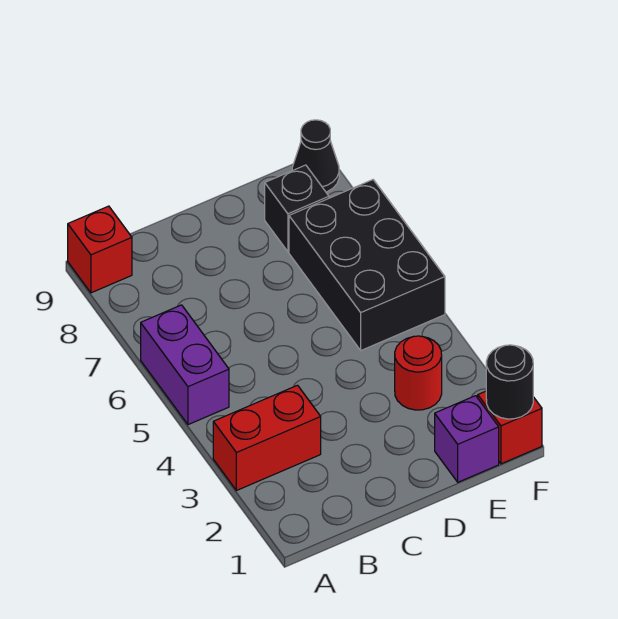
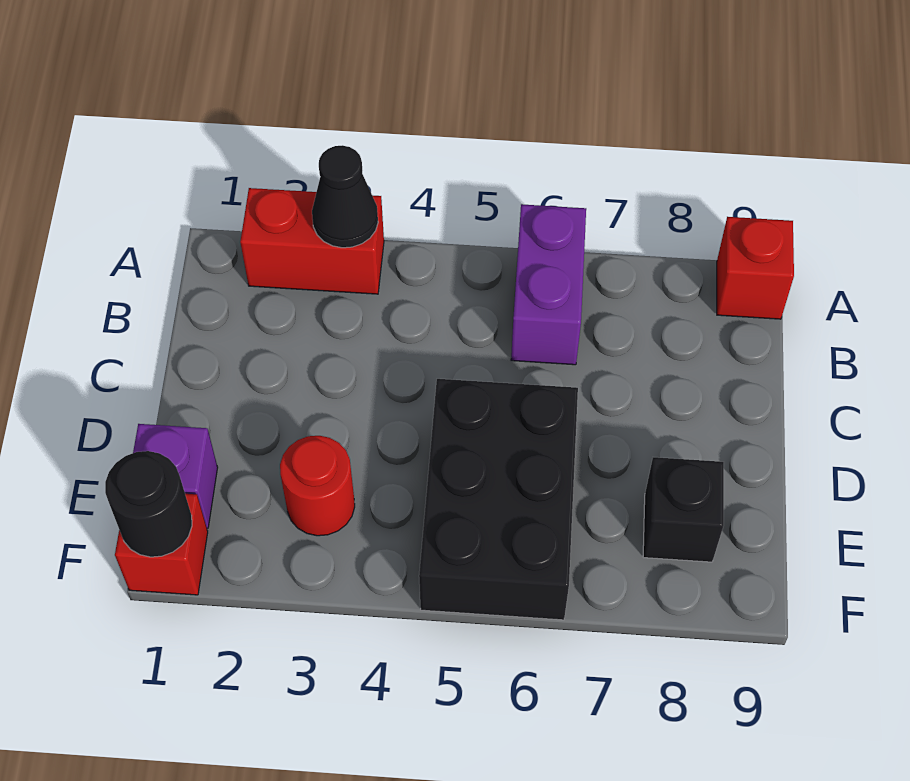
red brick A3:B3 level 1 -> red brick A2:A3 level 1
purple brick A5:A6 level 1 -> purple brick A6:B6 level 1
black brick E5:F7 level 1 -> black brick D5:F6 level 1
black cone F9 level 1 -> black cone A3 level 2

